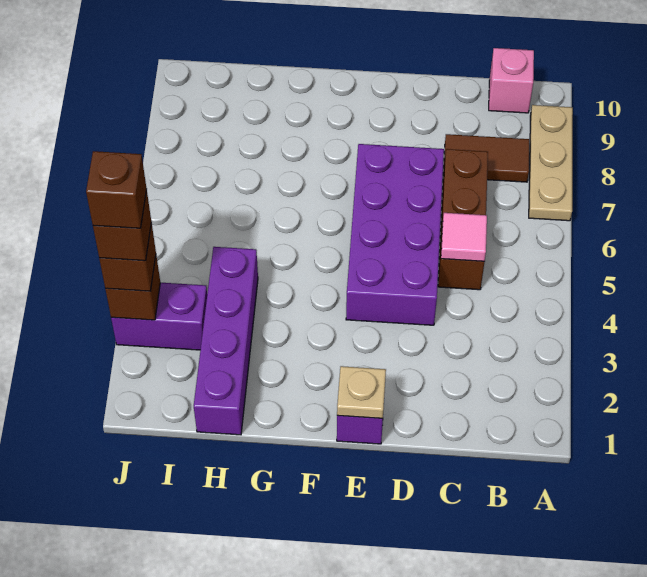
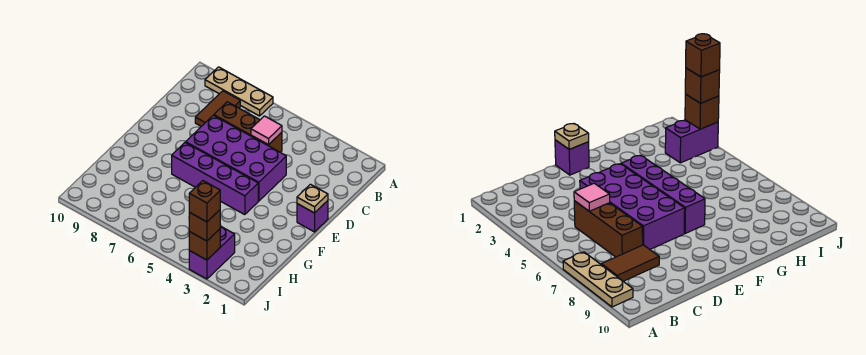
pink brick B10 level 1 -> none
purple brick H1:H4 level 1 -> purple brick F4:F7 level 1
brown brick J3 level 5 -> none

